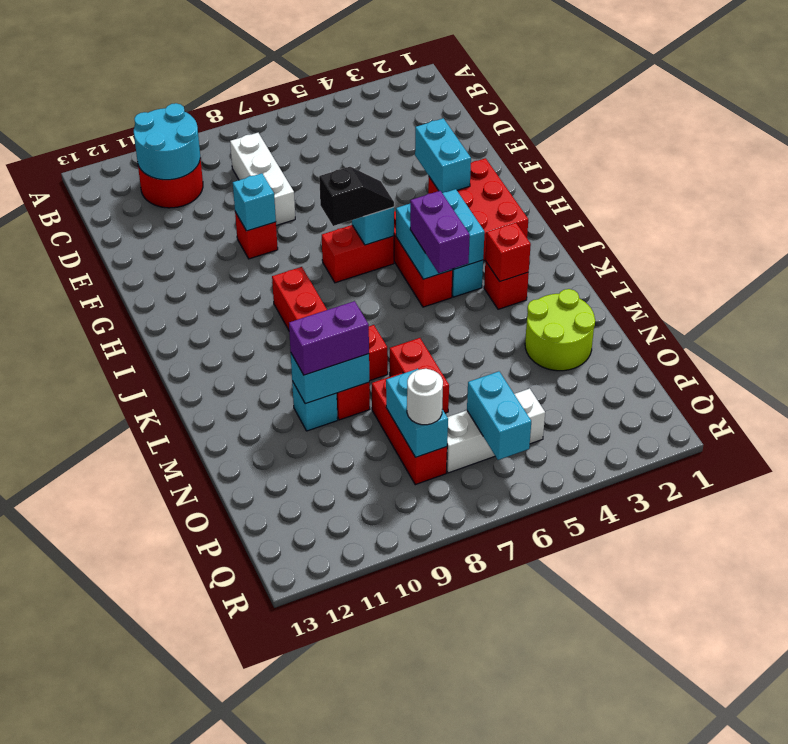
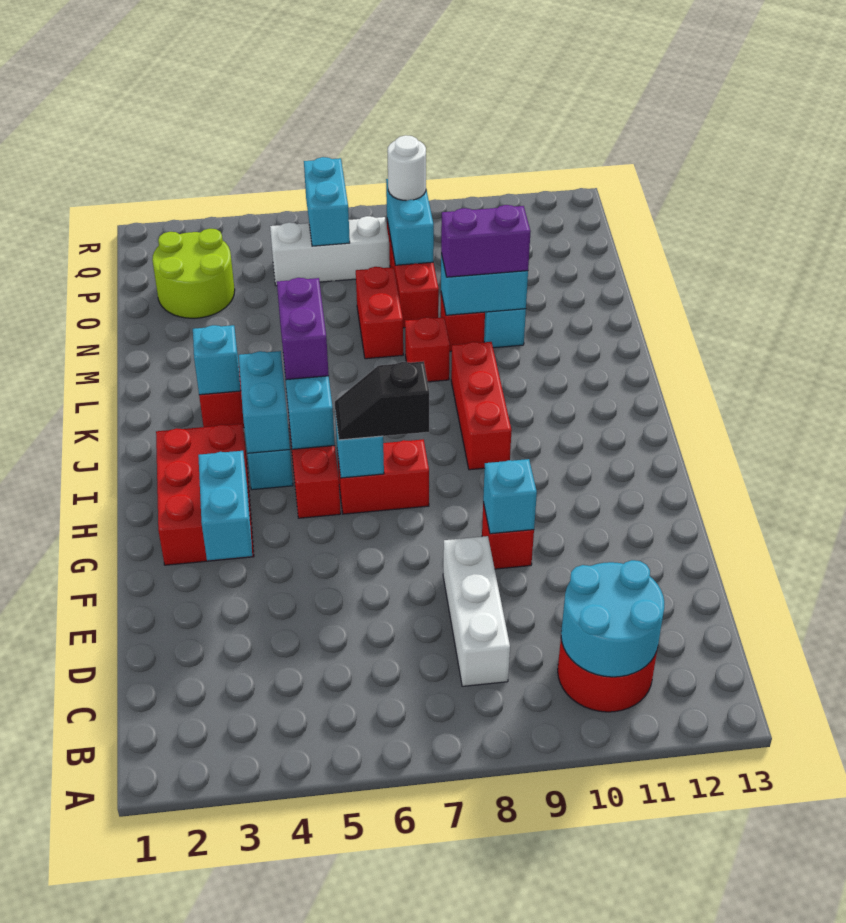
red brick K3 level 2 -> cyan brick K3 level 2
lime round brick M2:N3 level 1 -> lime round brick O2:P3 level 1

